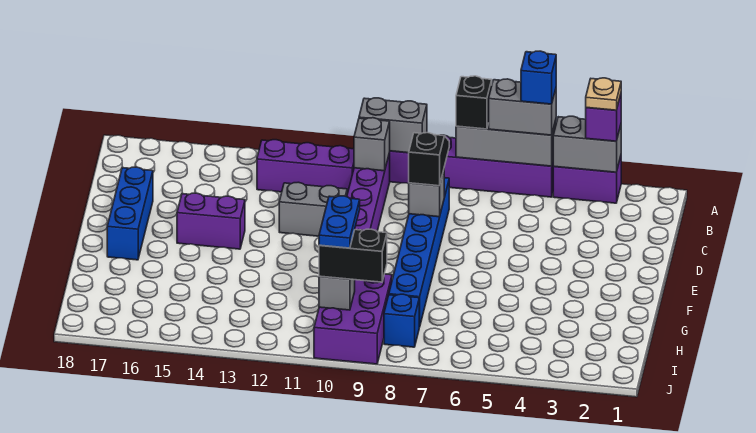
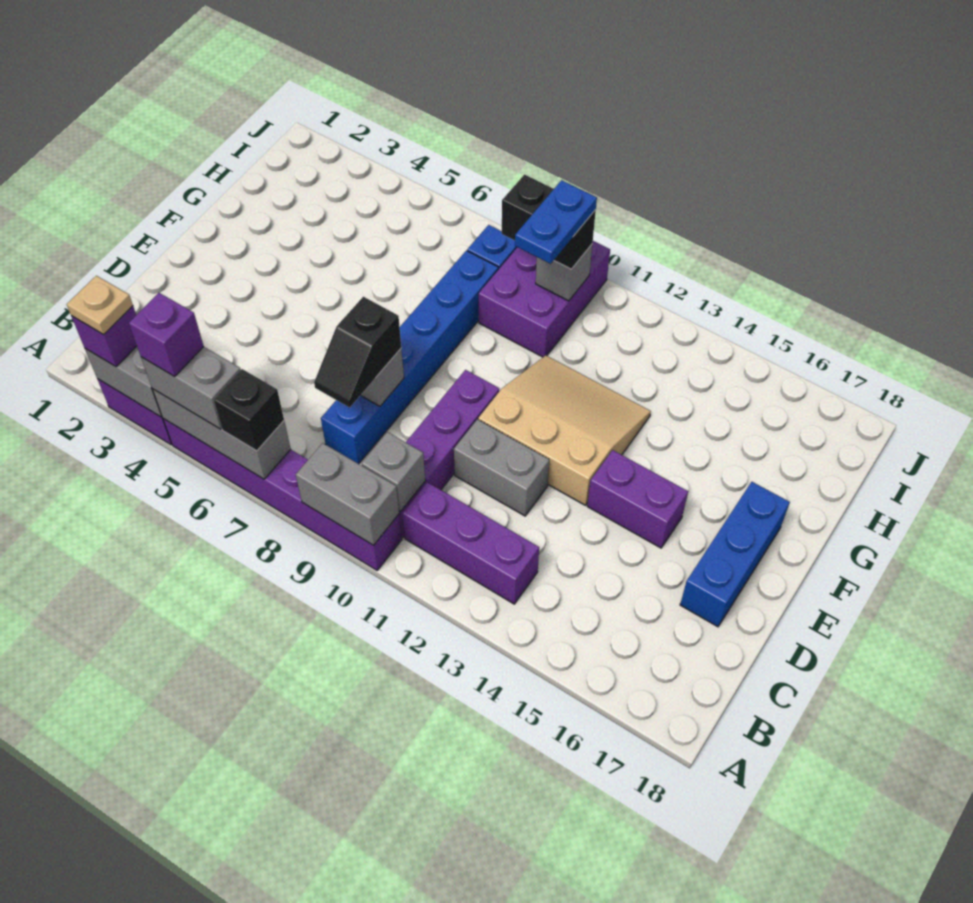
blue brick A5 level 4 -> purple brick A5 level 4
none -> tan slope E11:G13 level 1 top E

